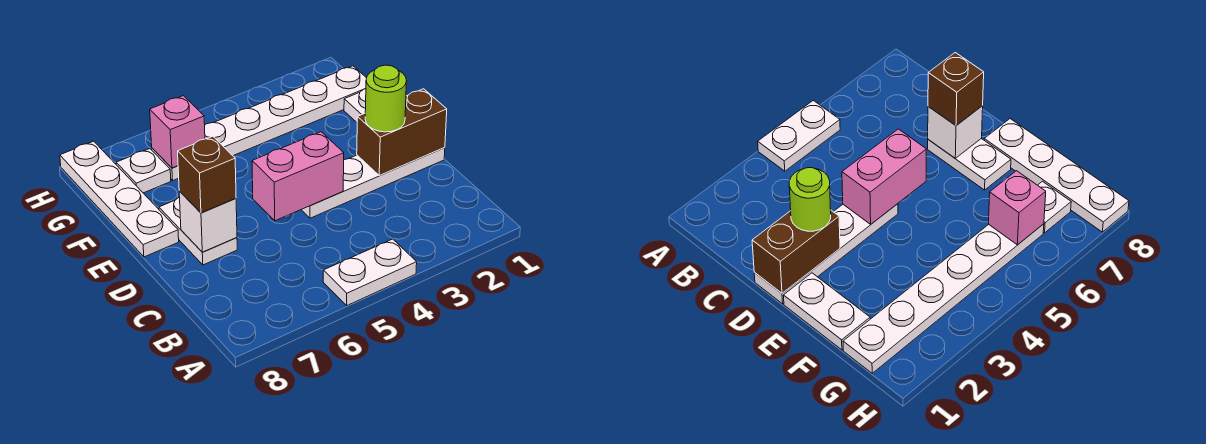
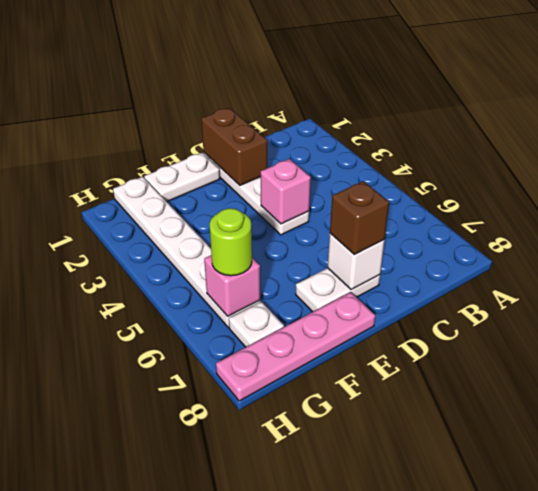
white plate A4:A5 level 1 -> none
lime round brick D2 level 3 -> lime round brick G6 level 3
pink brick D4:D5 level 2 -> pink brick D4 level 2
white plate E8:H8 level 1 -> pink plate E8:H8 level 1

